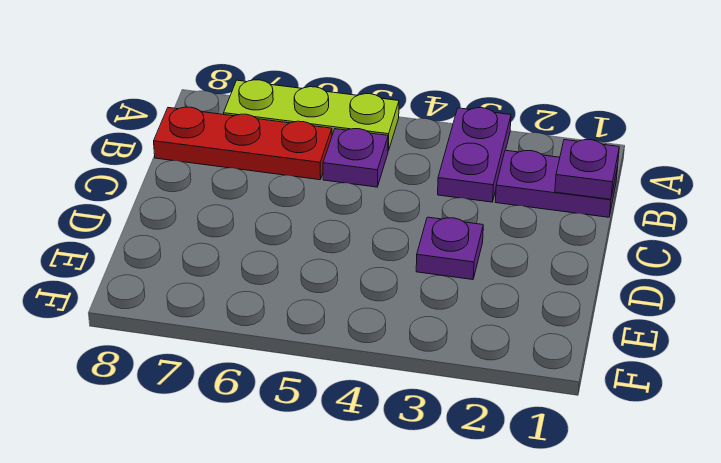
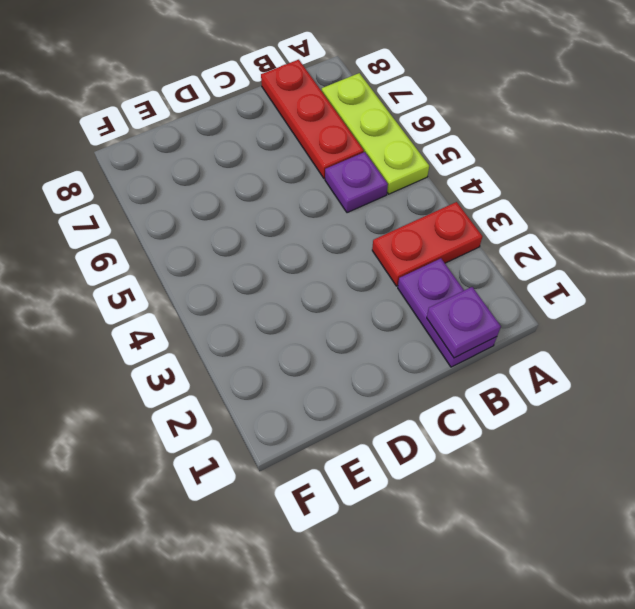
purple plate A3:B3 level 1 -> red plate A3:B3 level 1
purple plate D3 level 1 -> none

